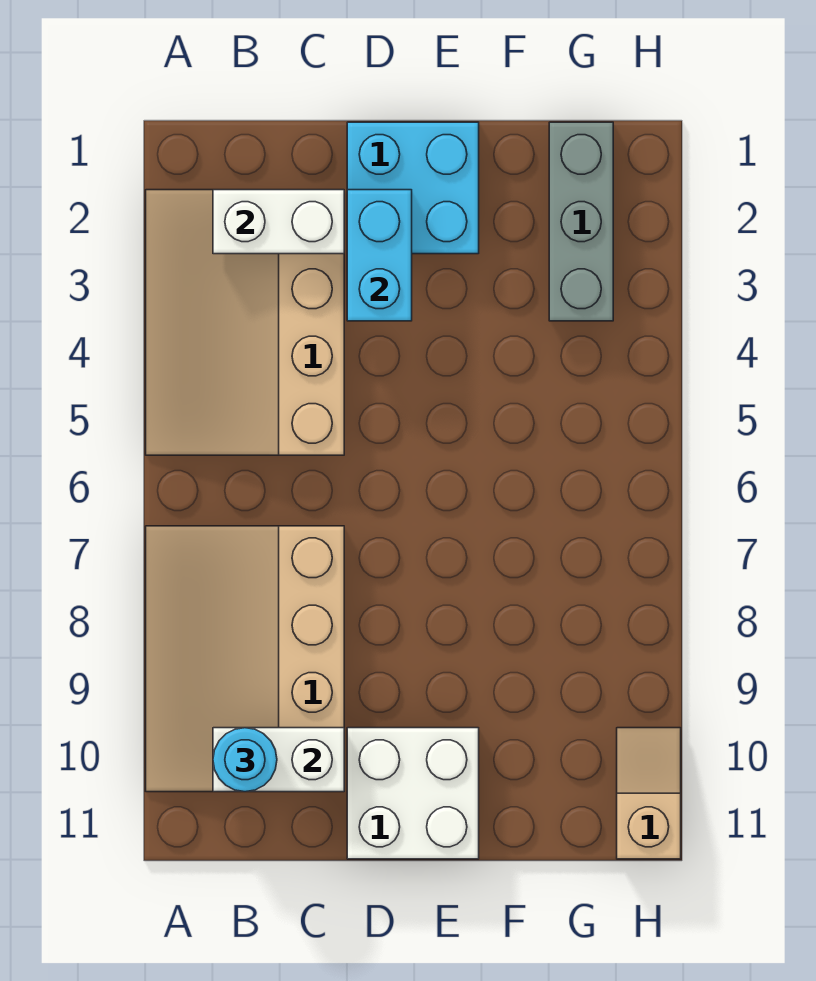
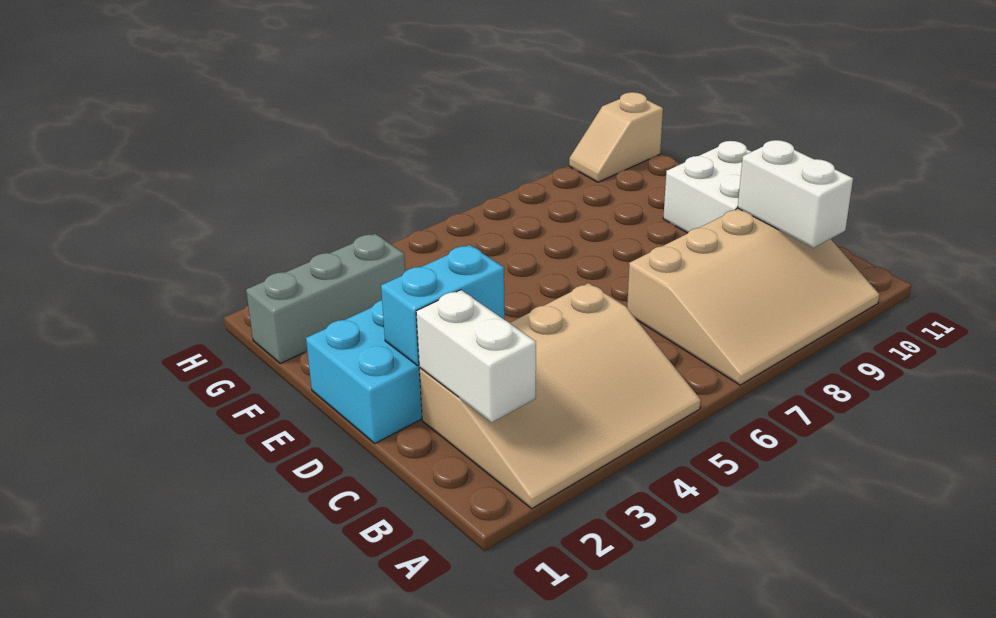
cyan round brick B10 level 3 -> none

